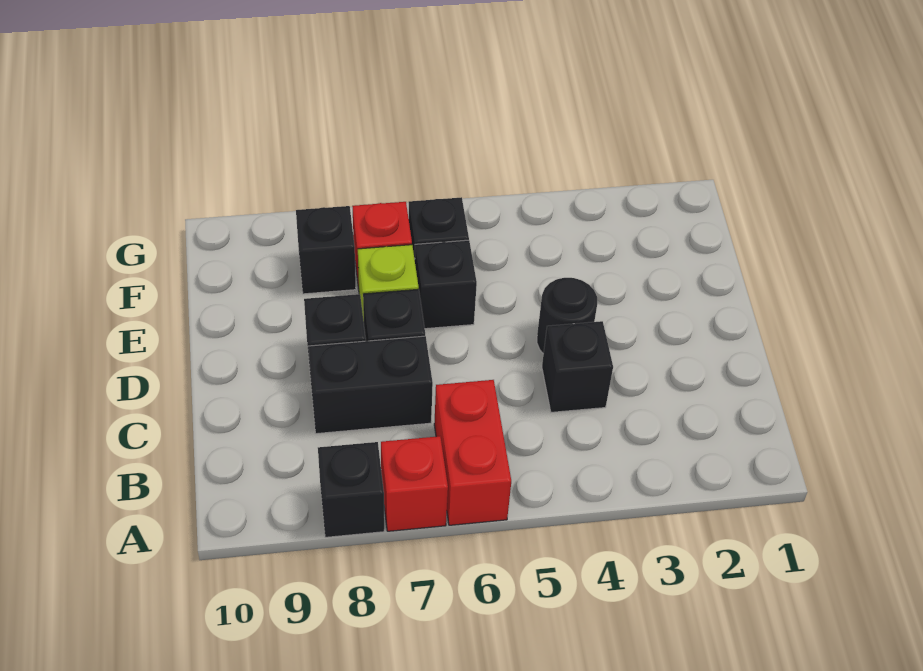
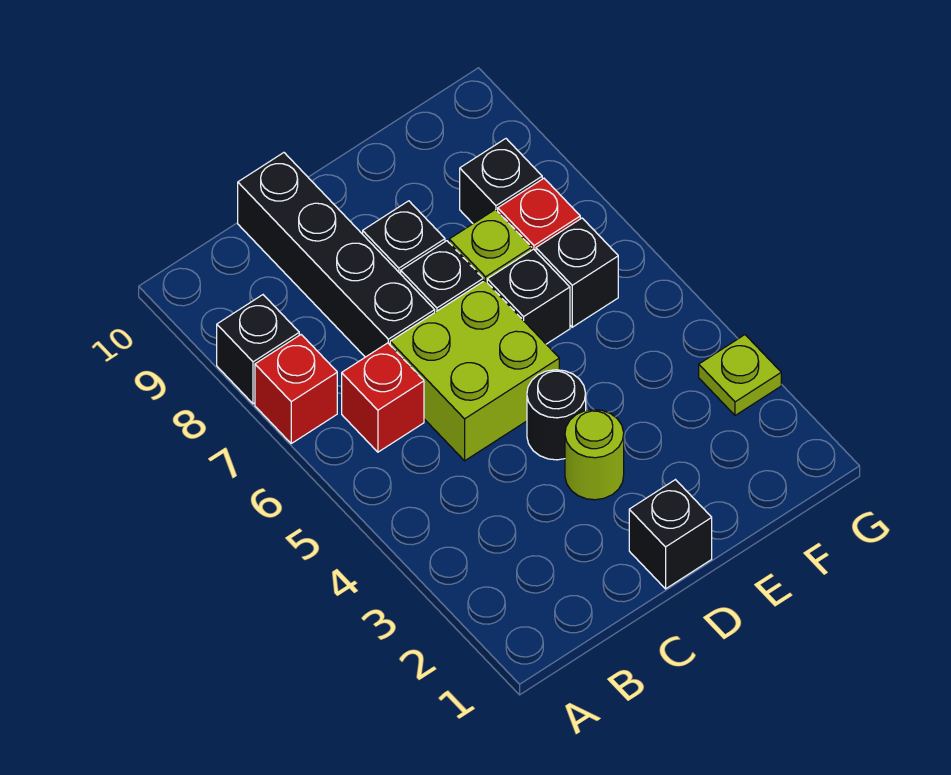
red brick A6:B6 level 1 -> red brick B6 level 1
black brick C4 level 1 -> black brick D1 level 1
none -> lime brick C5:D6 level 1
black brick C7:C8 level 1 -> black brick C7:C10 level 1
none -> lime round brick D3 level 1
none -> lime plate G3 level 1

